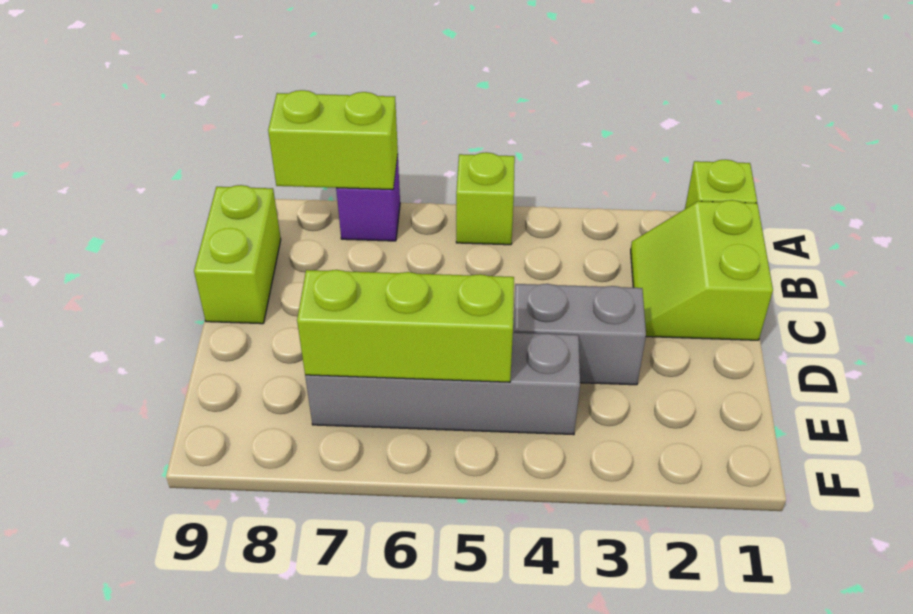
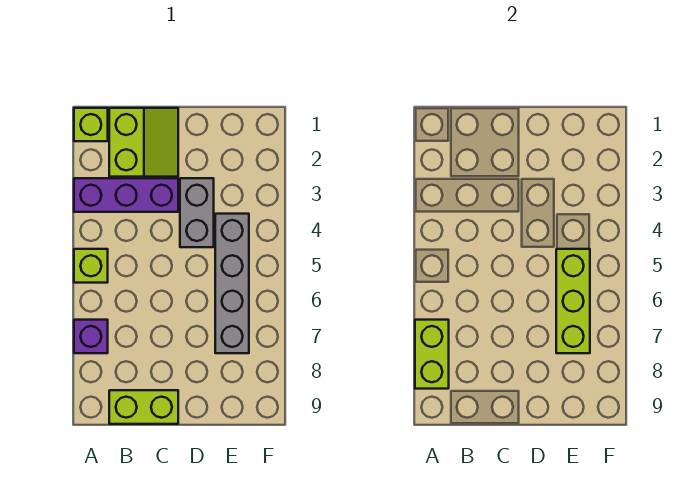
none -> purple brick A3:C3 level 1
lime slope B1:C2 level 1 top 1 -> lime slope B1:C2 level 1 top B

